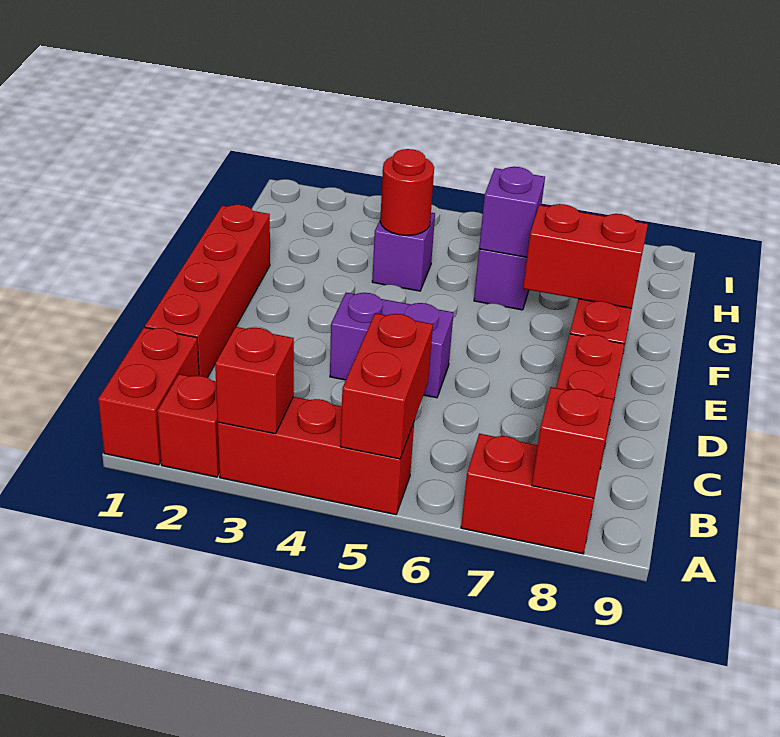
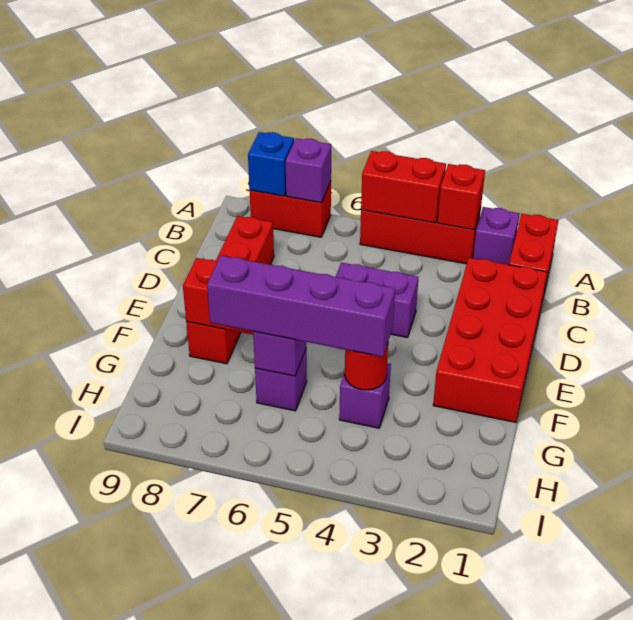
red brick A2 level 1 -> purple brick A2 level 1
red brick A5:B5 level 2 -> red brick A4:A5 level 2
none -> purple brick A7 level 2
red brick A8 level 2 -> blue brick A8 level 2
red brick C1:F1 level 1 -> red brick C1:F2 level 1
none -> purple brick G4:G7 level 3

